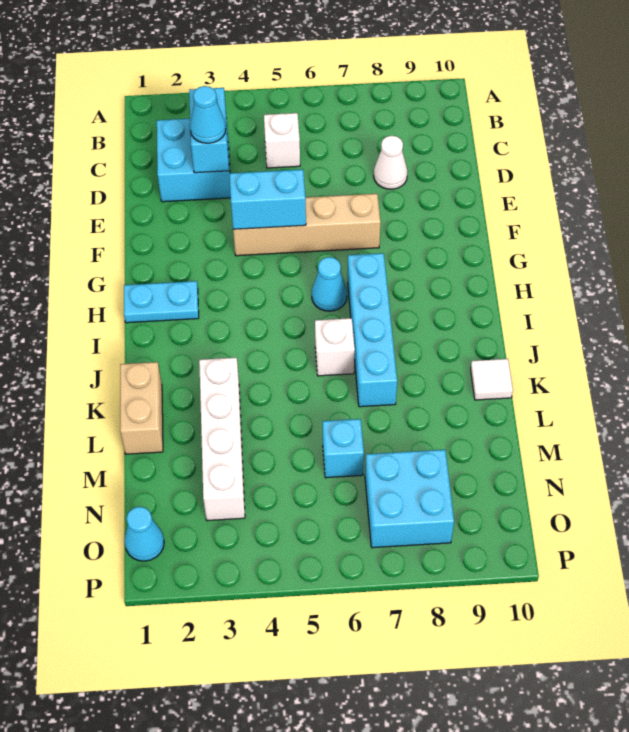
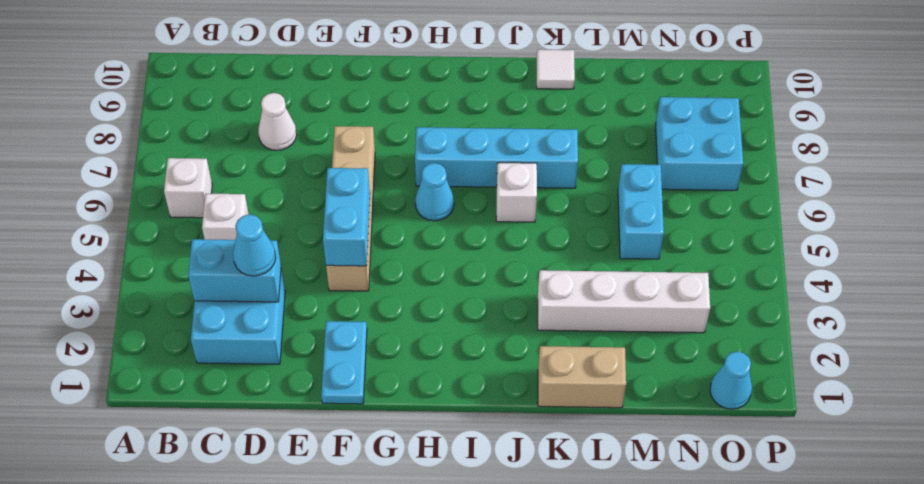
none -> white brick B6 level 1
cyan plate H1:H2 level 1 -> cyan plate F1:F2 level 1
cyan brick M6 level 1 -> cyan brick M5:M6 level 1

